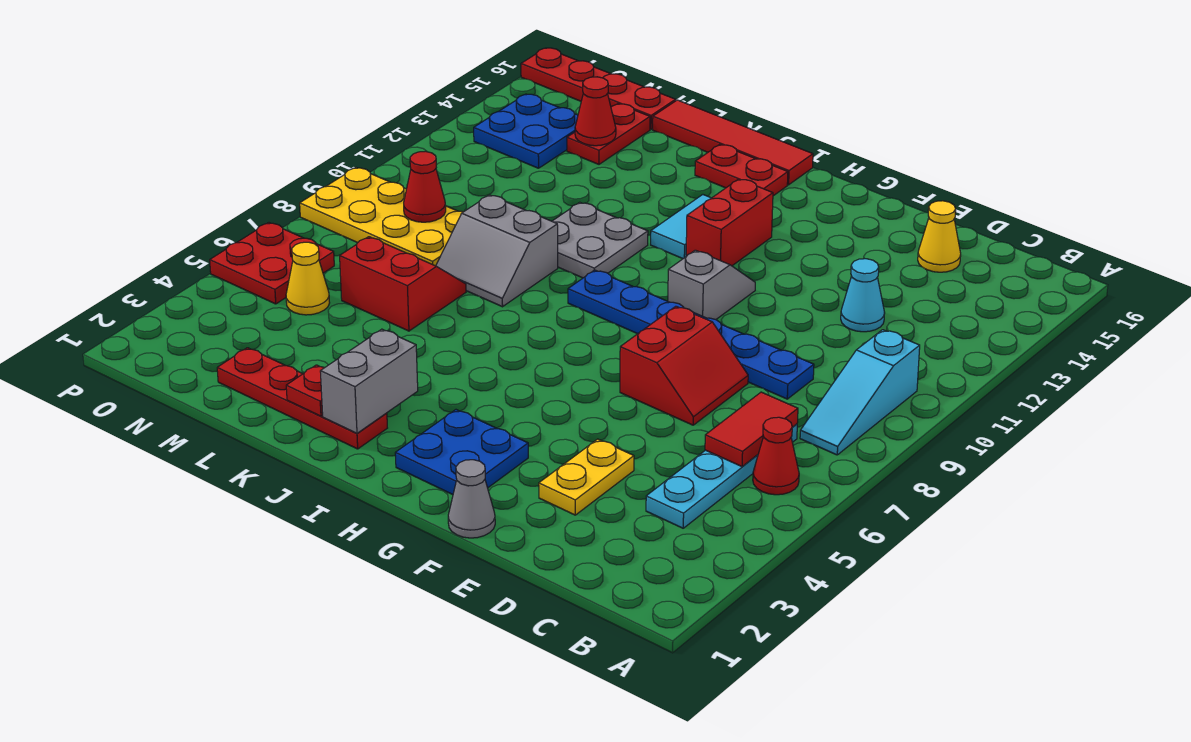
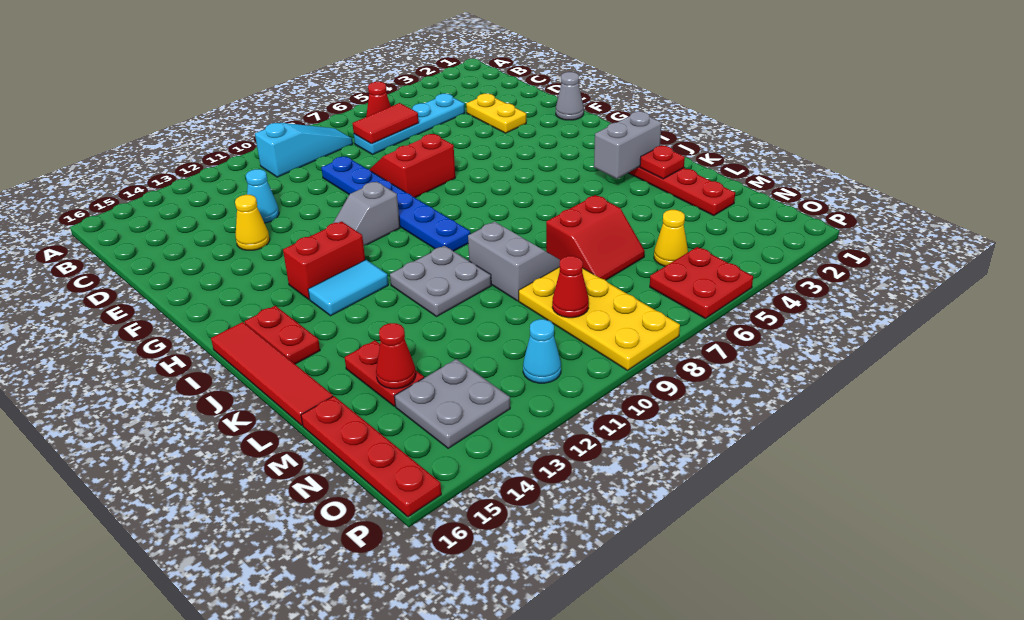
yellow cone D15 level 1 -> yellow cone E13 level 1
yellow plate E3:E4 level 1 -> yellow plate D3:E3 level 1
blue plate G2:H3 level 1 -> none
red slope L6:M7 level 1 top 6 -> red slope L6:M7 level 1 top L
red plate M14:M15 level 1 -> red plate L14:M14 level 1
blue plate N13:O14 level 1 -> grey plate N13:O14 level 1
none -> cyan cone O11 level 1

